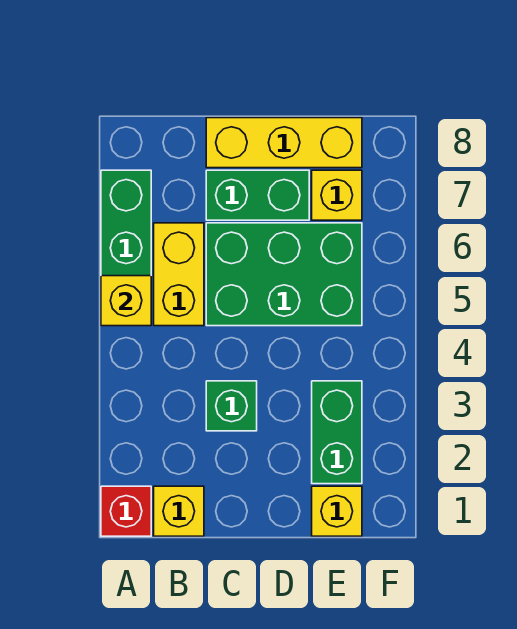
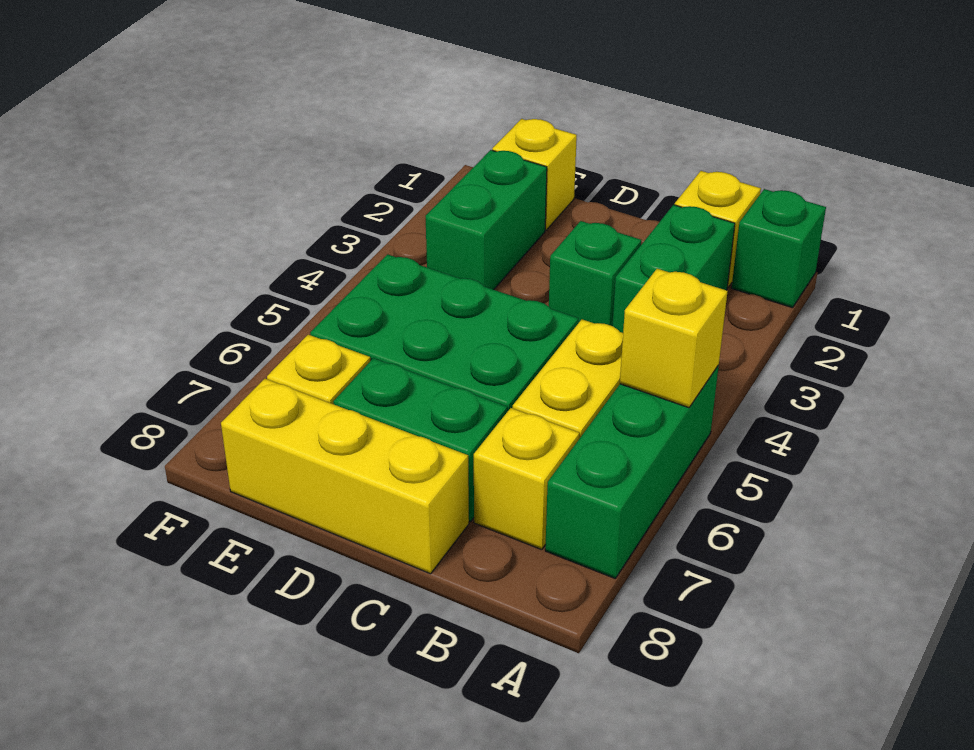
red brick A1 level 1 -> green brick A1 level 1
none -> green brick B2:B3 level 1
none -> yellow brick B7 level 1

